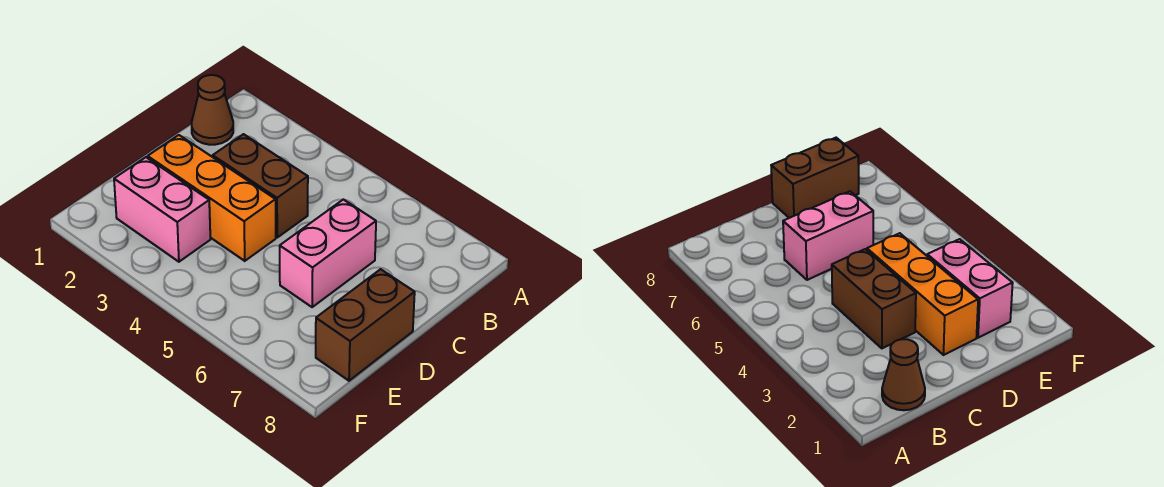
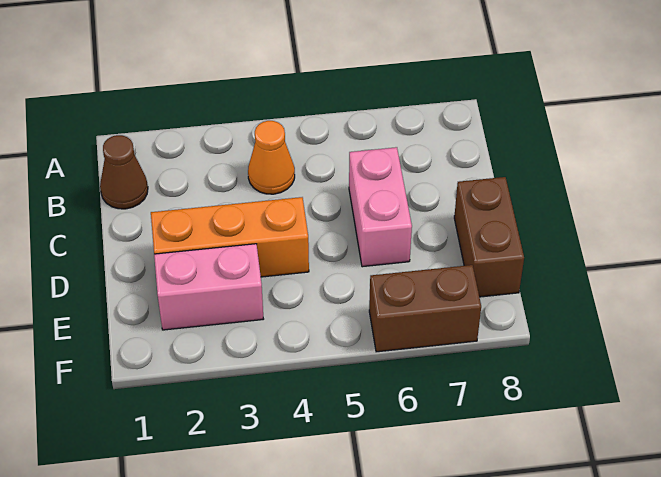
none -> orange cone B4 level 1
brown brick C3:C4 level 1 -> brown brick F6:F7 level 1

